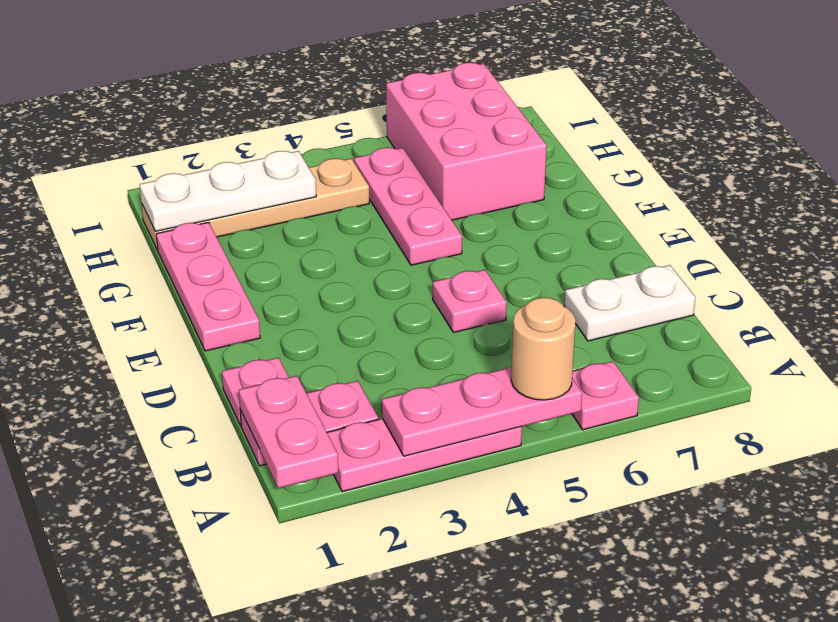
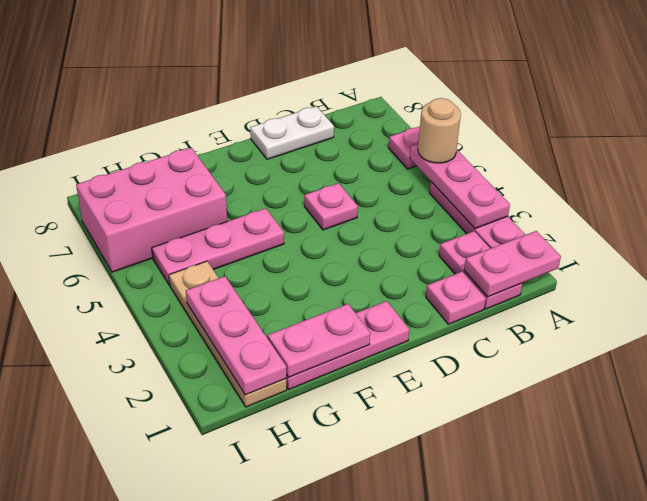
white plate C7:C8 level 1 -> white plate C8:D8 level 1
none -> pink plate F1:G1 level 2
white plate H1:H3 level 2 -> pink plate H1:H3 level 2

